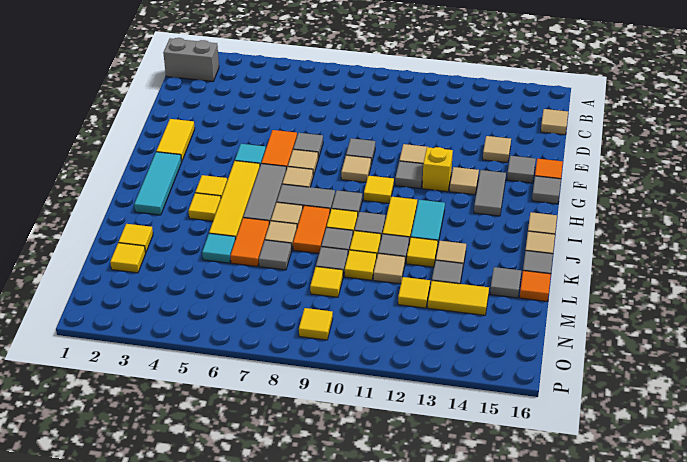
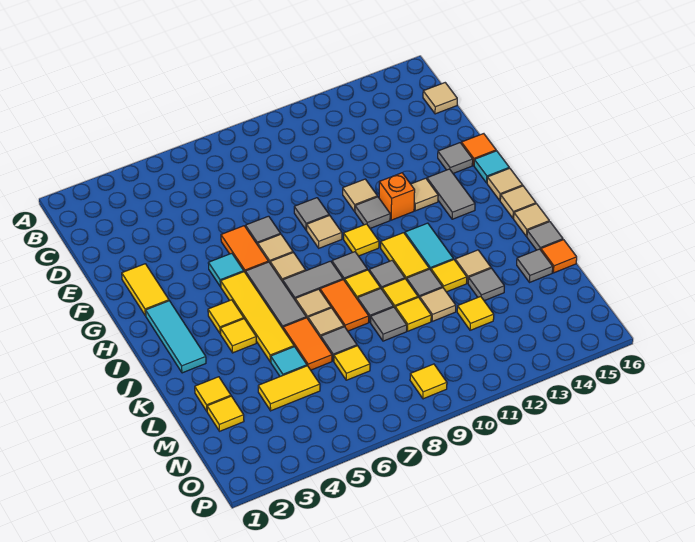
grey brick B1:B2 level 1 -> none
tan tile E14 level 1 -> tan tile H16 level 1
yellow brick G12 level 1 -> orange brick G12 level 1
grey tile G16 level 1 -> cyan tile G16 level 1
yellow tile M9 level 1 -> yellow tile M7 level 1
yellow tile M13:M14 level 1 -> yellow tile M4:M5 level 1

